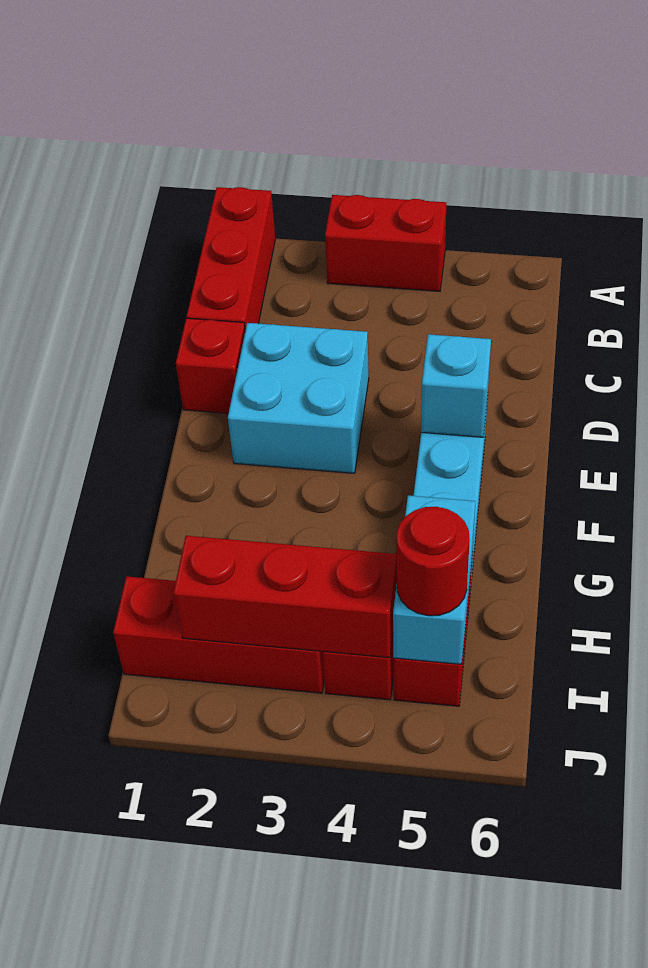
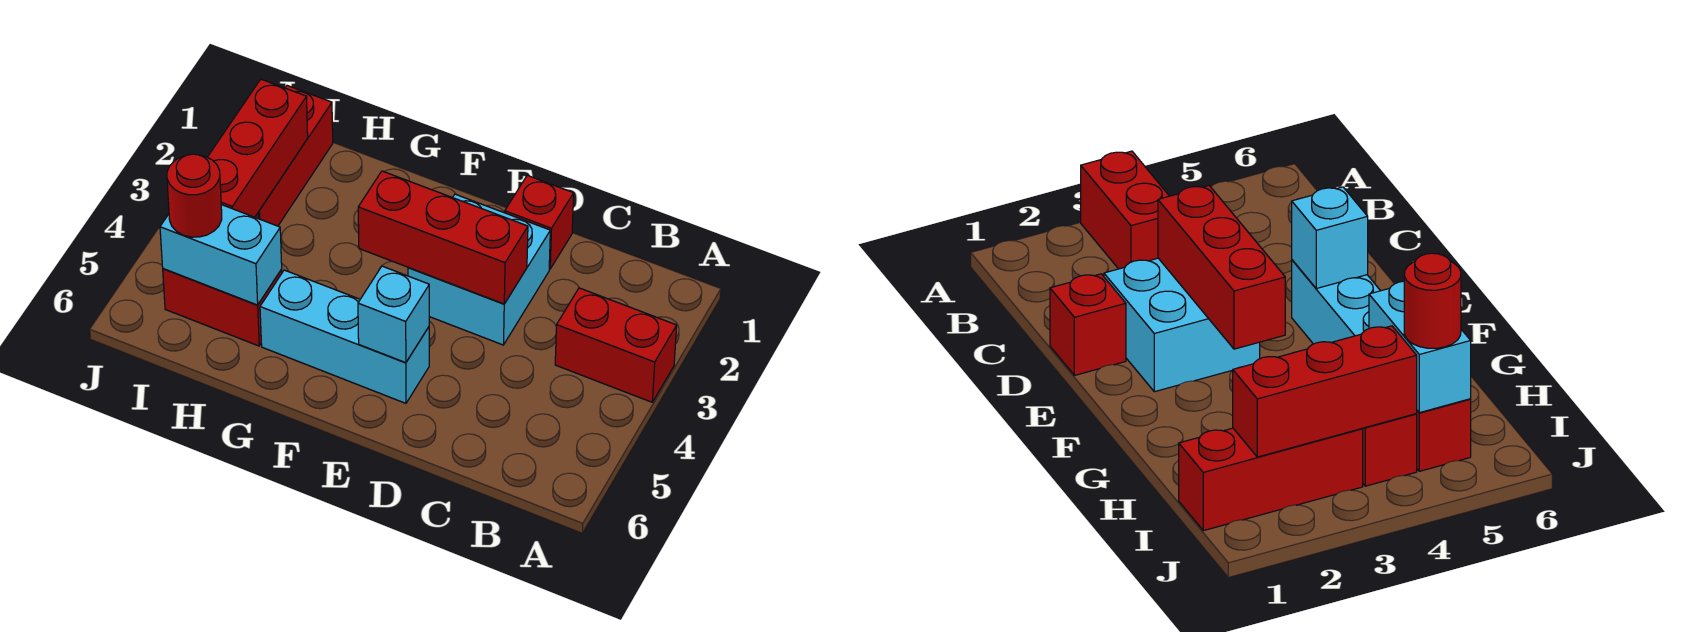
red brick A1:C1 level 1 -> red brick D3:F3 level 2
red brick A3:A4 level 1 -> red brick A3:B3 level 1

